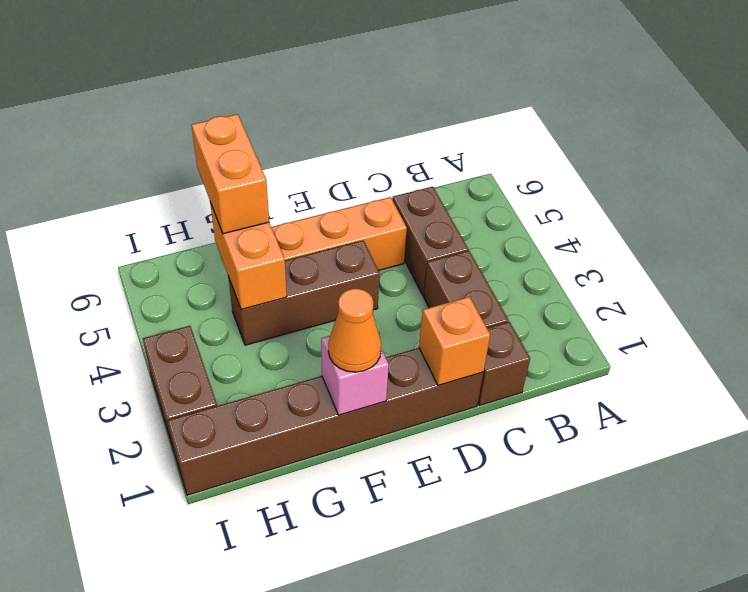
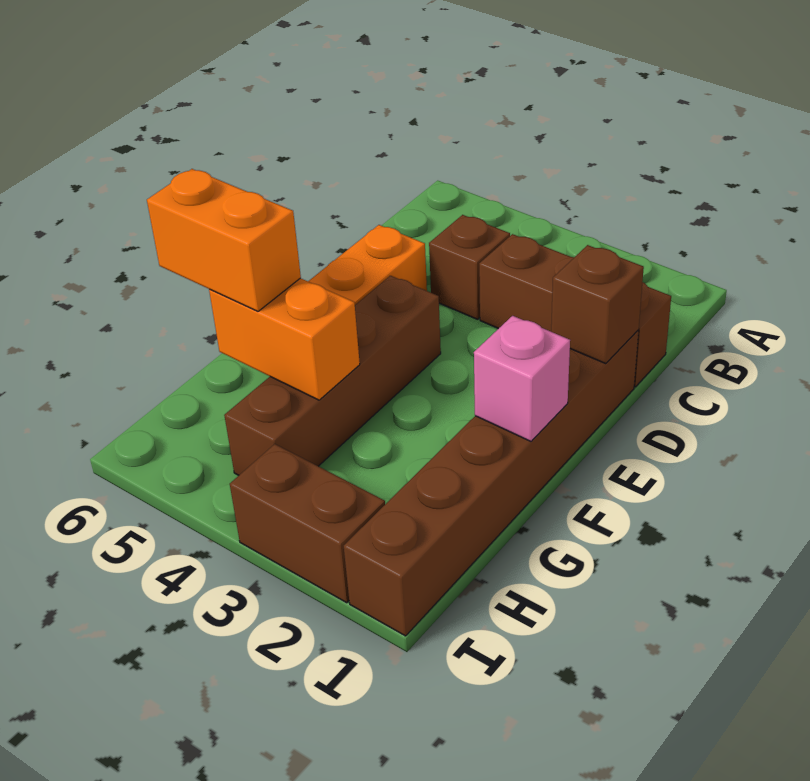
brown brick C4:C5 level 1 -> brown brick C4 level 1
orange brick D1 level 2 -> brown brick D1 level 2
brown brick E4:G4 level 1 -> brown brick E4:H4 level 1
orange cone F1 level 3 -> none

